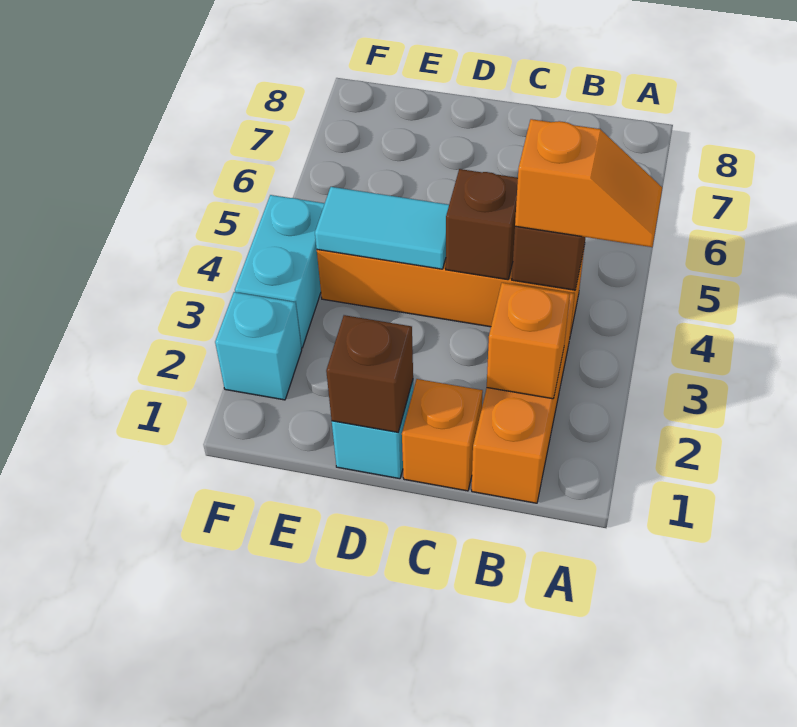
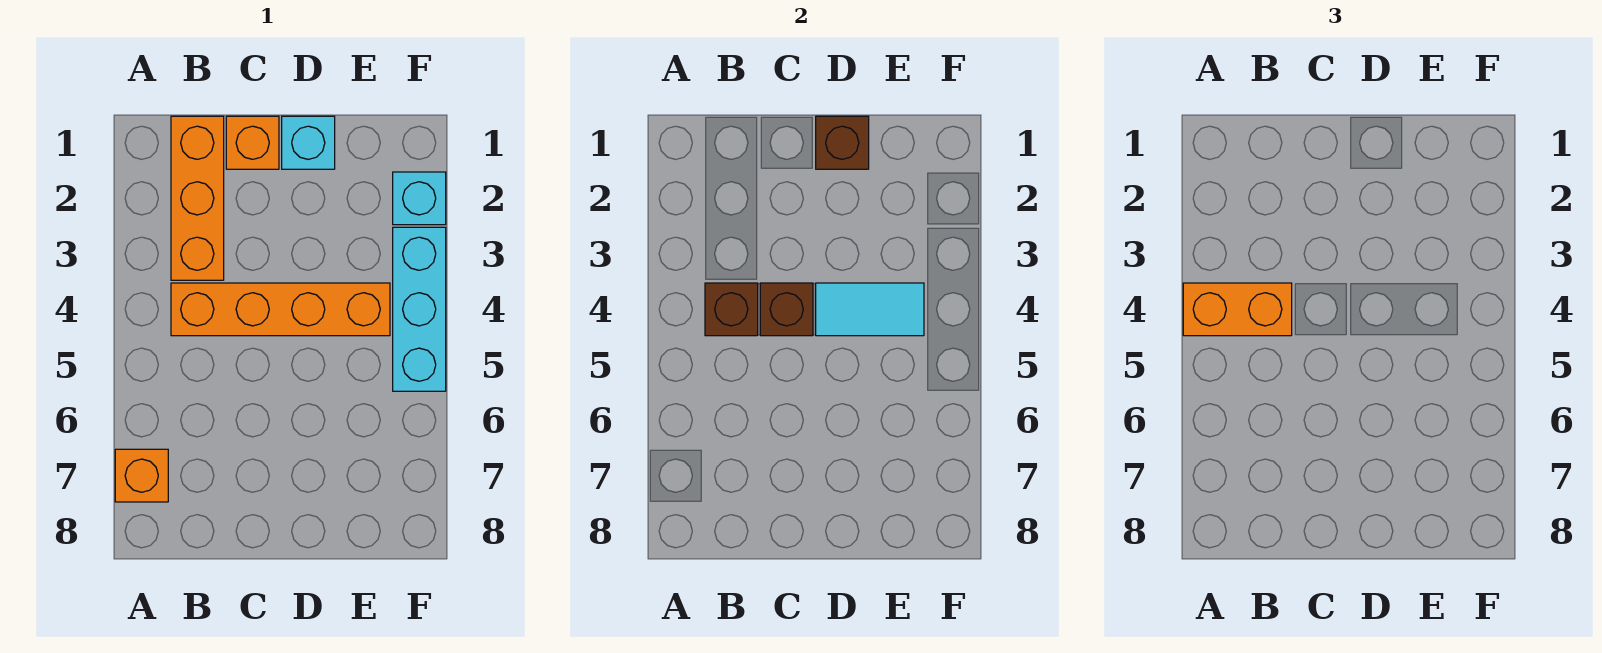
orange slope A4:B4 level 3 top B -> orange brick A4:B4 level 3
orange brick B2 level 2 -> orange brick A7 level 1
cyan brick F3:F4 level 1 -> cyan brick F3:F5 level 1

